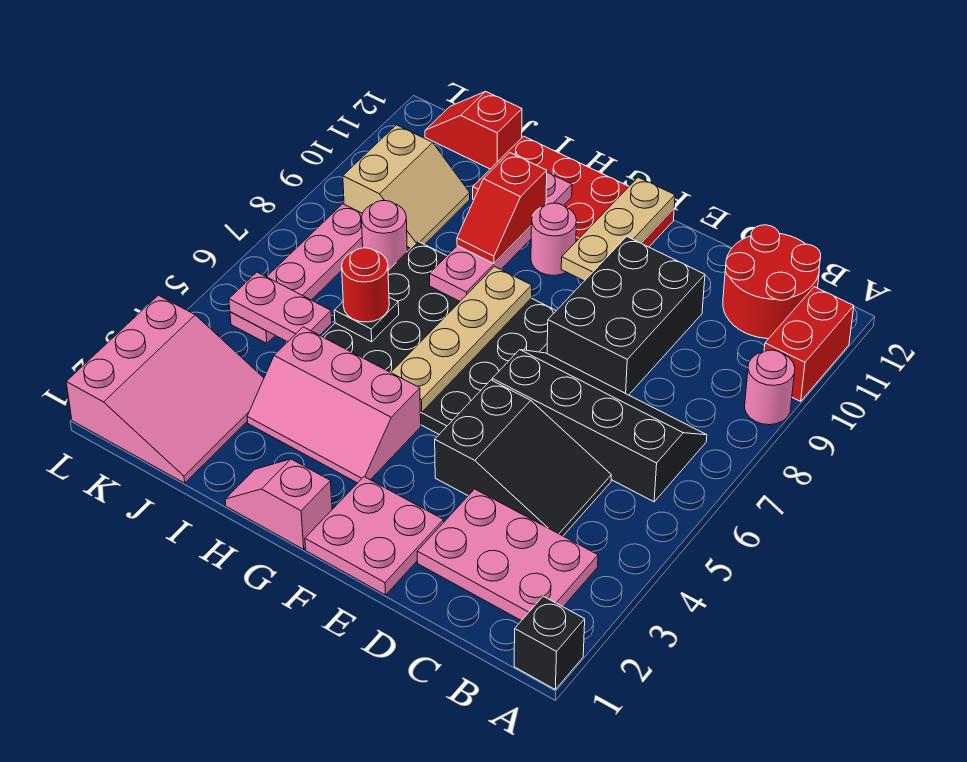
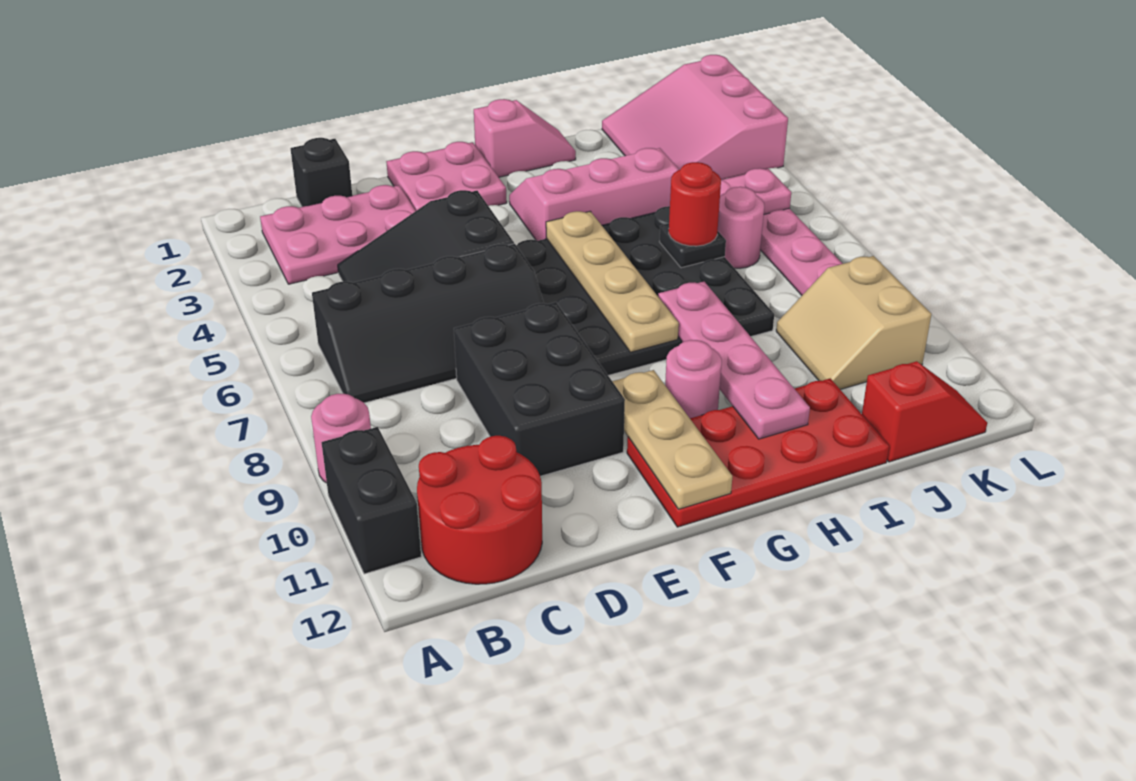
black brick A1 level 1 -> black brick C1 level 1
red brick A10:A11 level 1 -> black brick A10:A11 level 1
red slope H9:H10 level 3 top 10 -> none
pink round brick J8 level 1 -> pink round brick J6 level 1

